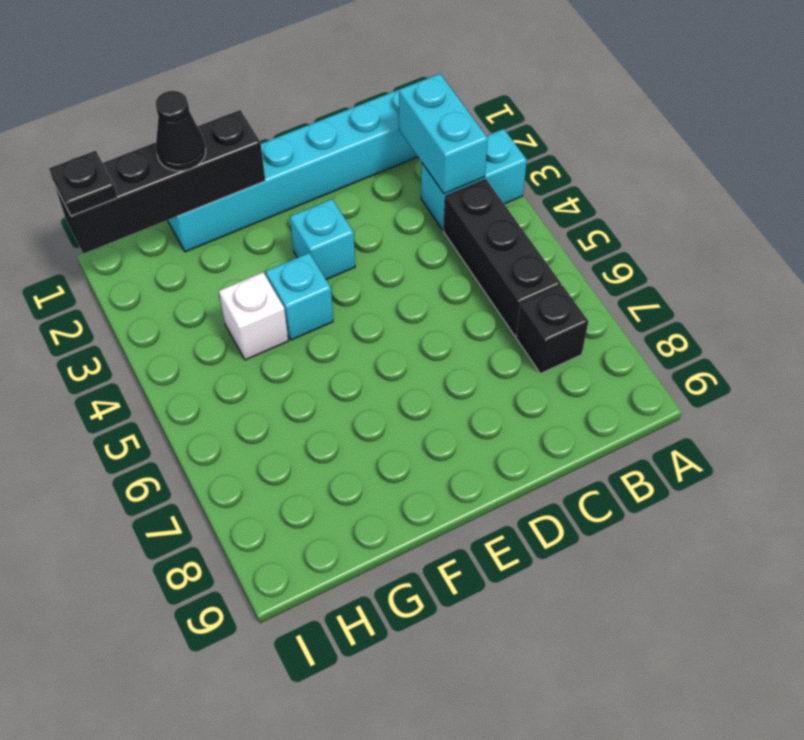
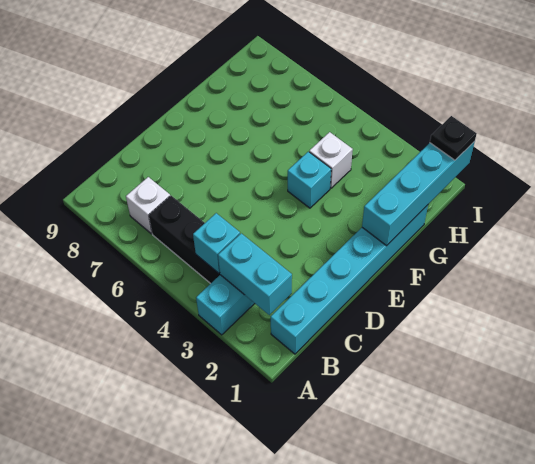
black brick B7 level 1 -> white brick B7 level 1
cyan brick E3 level 1 -> cyan brick B4 level 2
black brick F1:I1 level 2 -> cyan brick F1:I1 level 2
black cone G1 level 3 -> none

